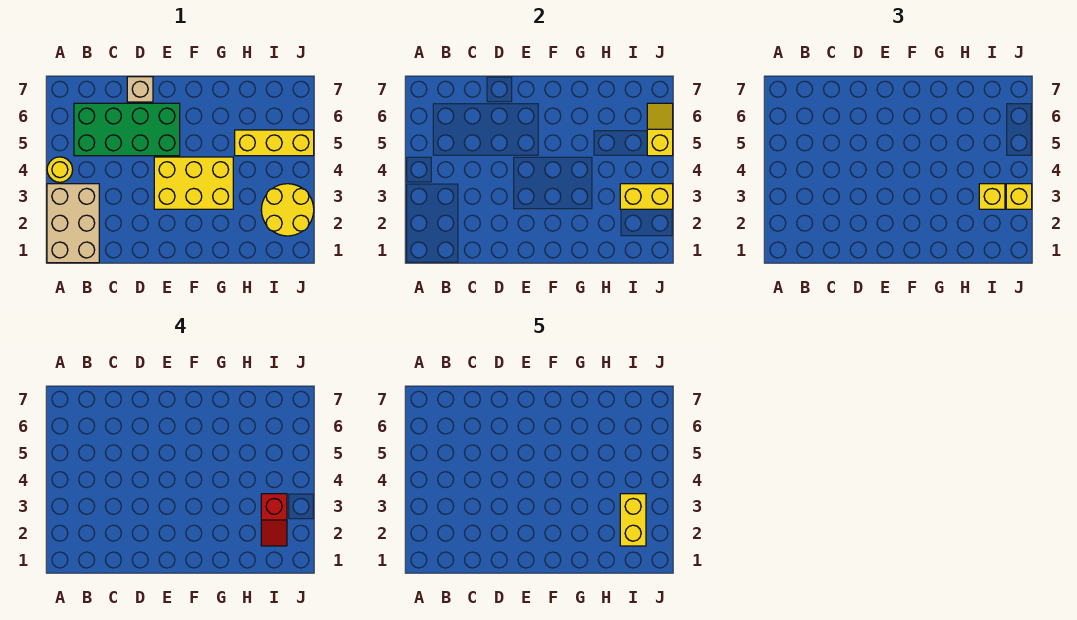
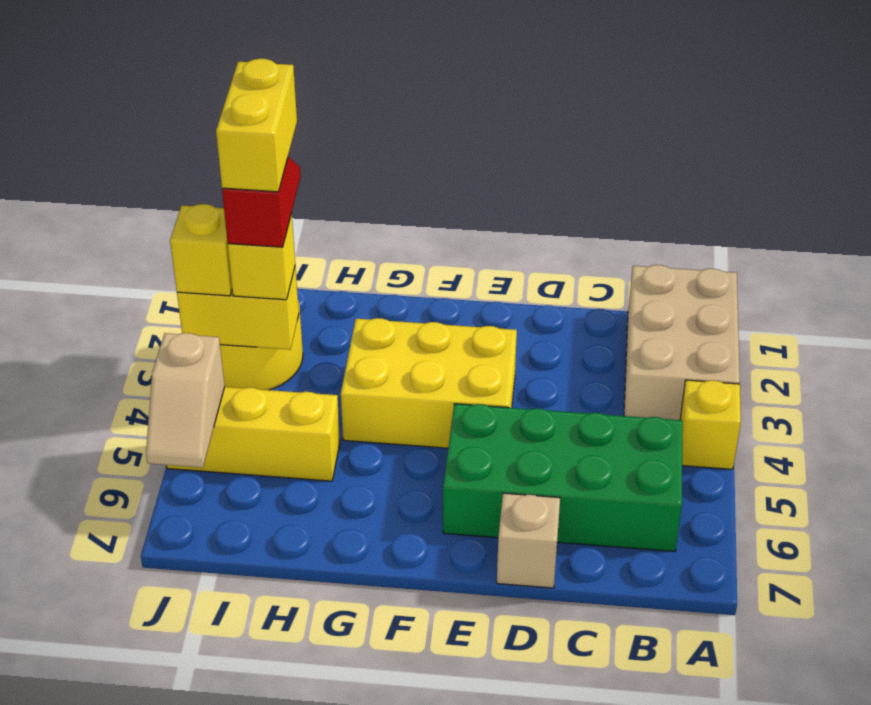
yellow round brick A4 level 1 -> yellow brick A4 level 1
yellow slope J5:J6 level 2 top 5 -> tan slope J5:J6 level 2 top 5

